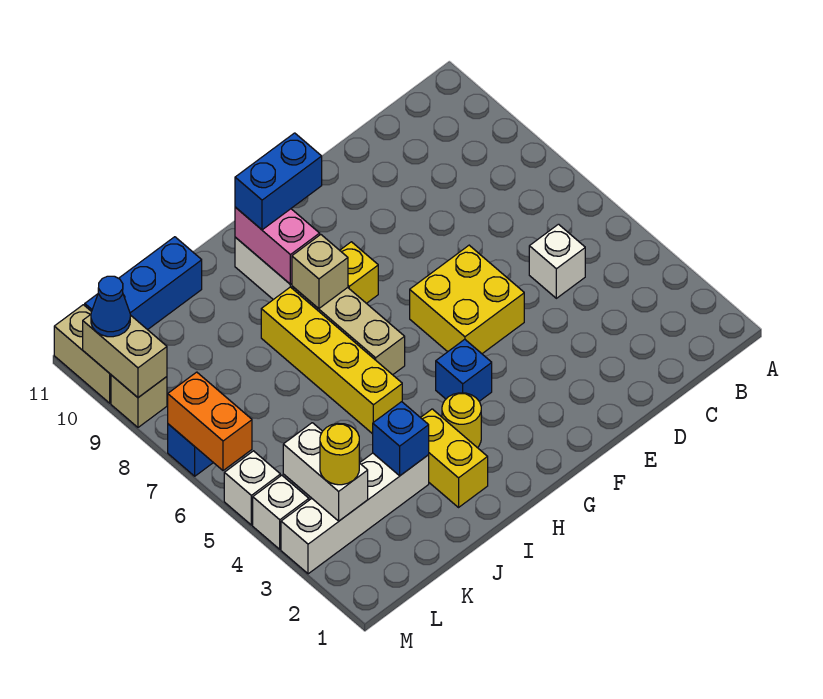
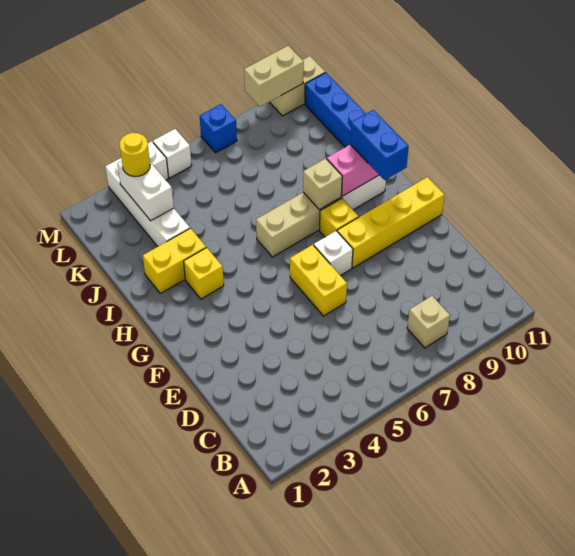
white brick C5 level 1 -> white brick F7 level 1
yellow brick E5:F6 level 1 -> yellow brick E6:F6 level 1
blue brick G4 level 1 -> none
yellow round brick H3 level 1 -> yellow brick H3 level 1
yellow brick I5:I8 level 1 -> yellow brick F8:F11 level 1
blue brick J3 level 2 -> none
white brick L3:L4 level 2 -> white brick K3:L3 level 2
orange brick M6:M7 level 2 -> none
tan brick M9 level 1 -> tan brick B8 level 1
blue cone M10 level 3 -> none

